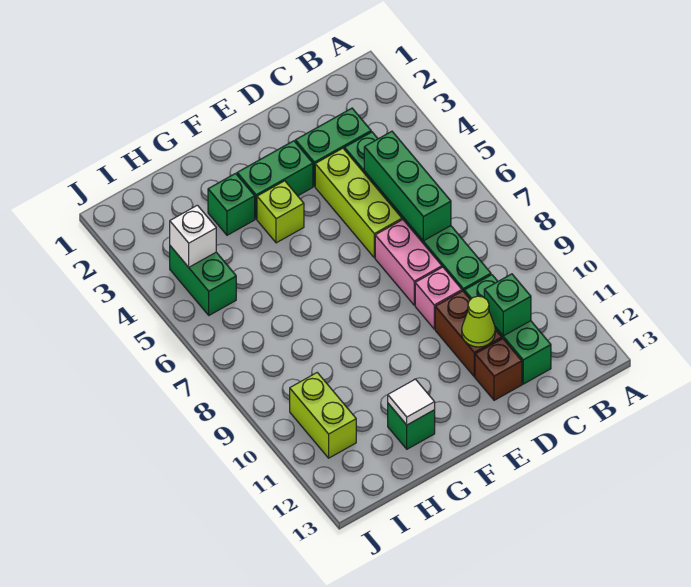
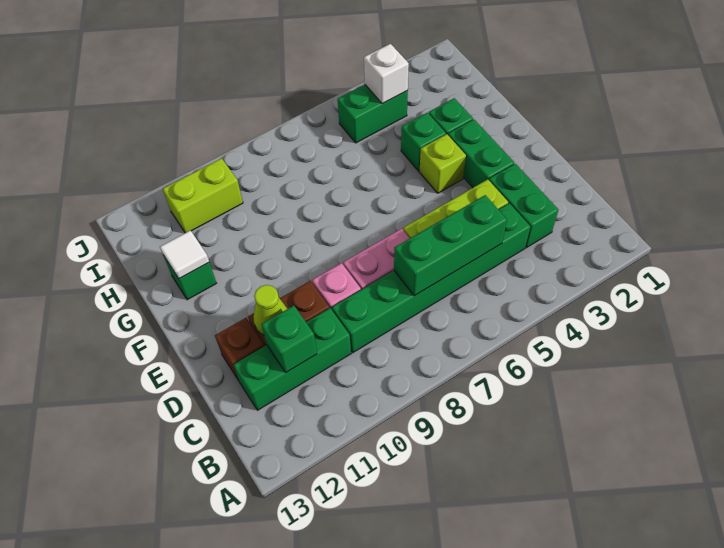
none -> green brick G4 level 1

